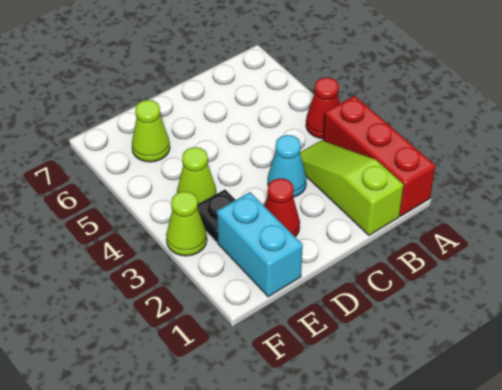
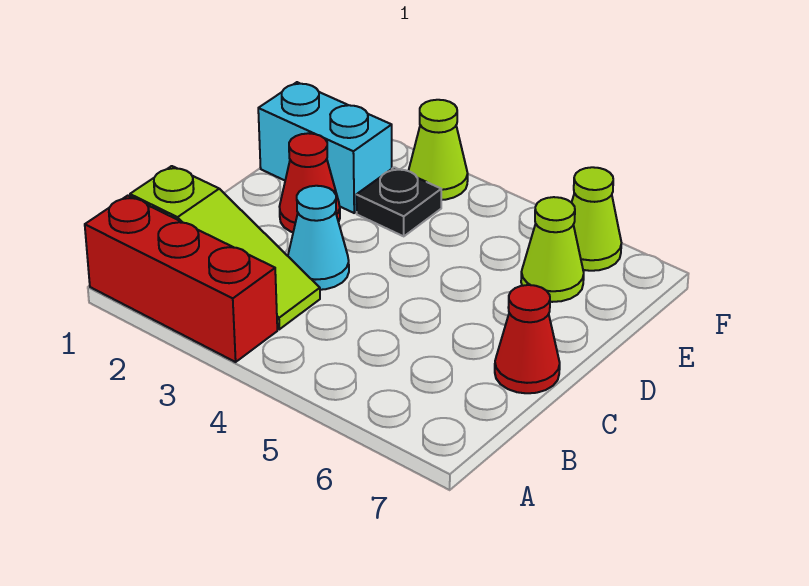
red cone A4 level 1 -> red cone C7 level 1
lime cone E4 level 1 -> lime cone F6 level 1

